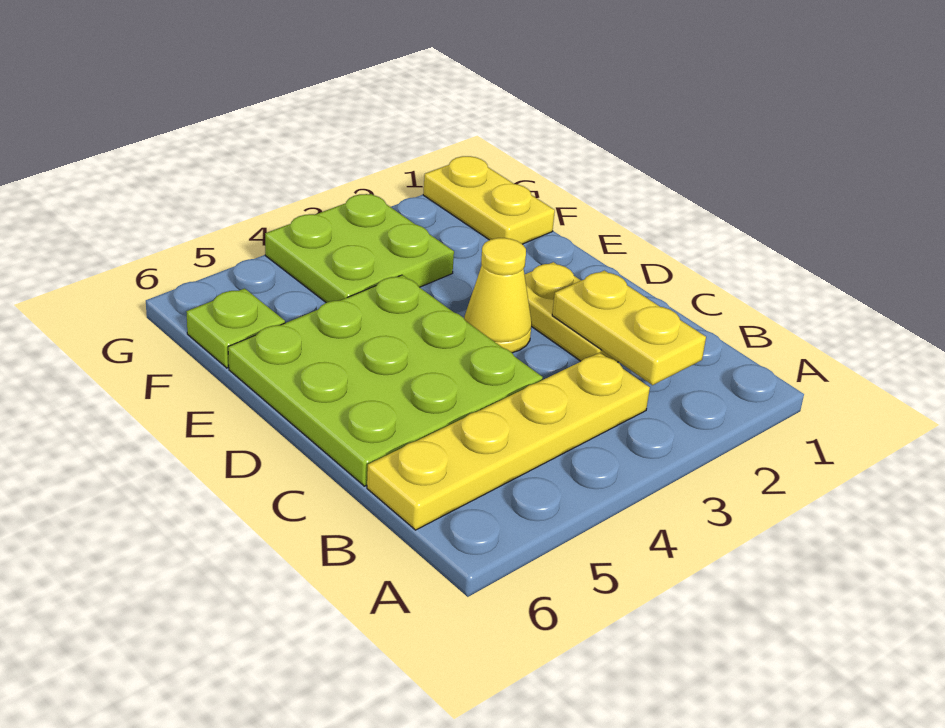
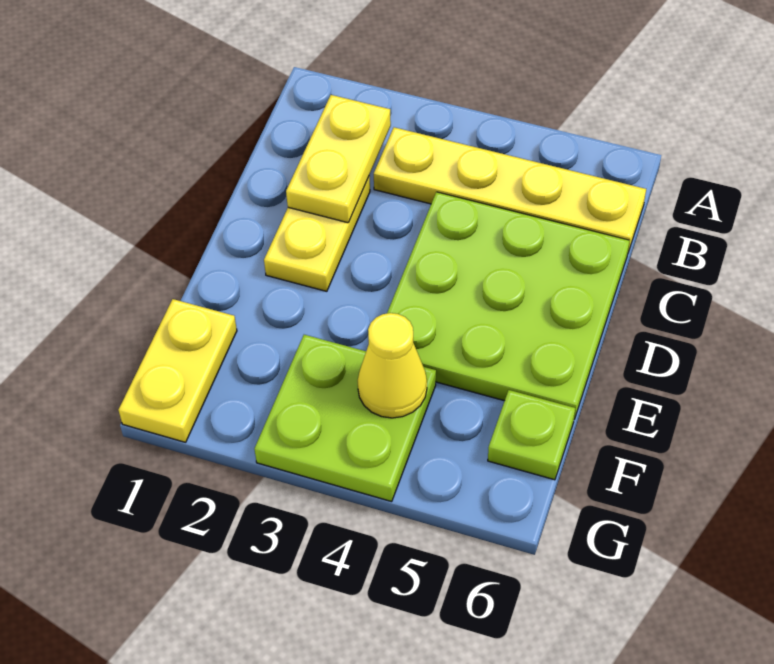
yellow cone D3 level 1 -> yellow cone F4 level 2

